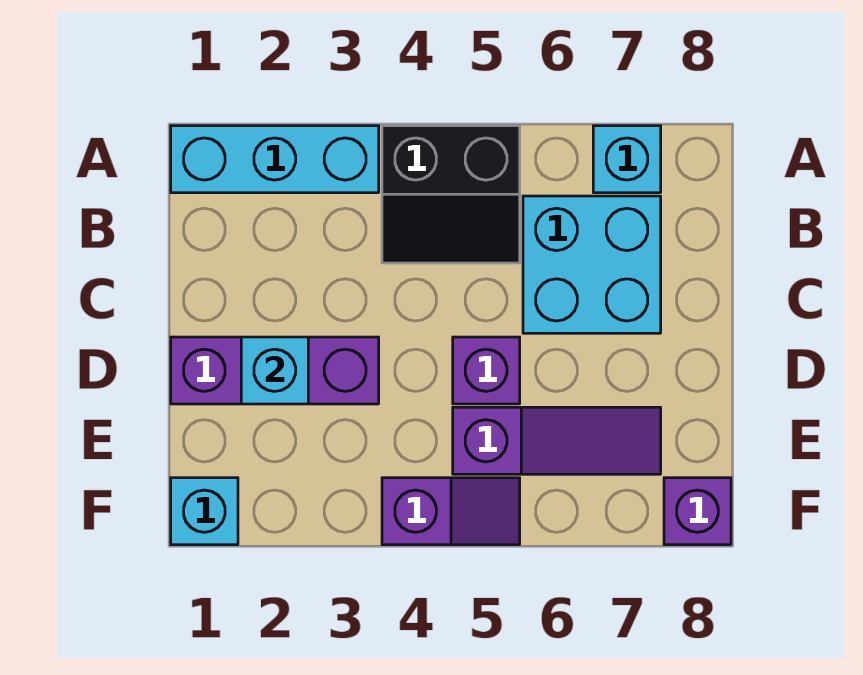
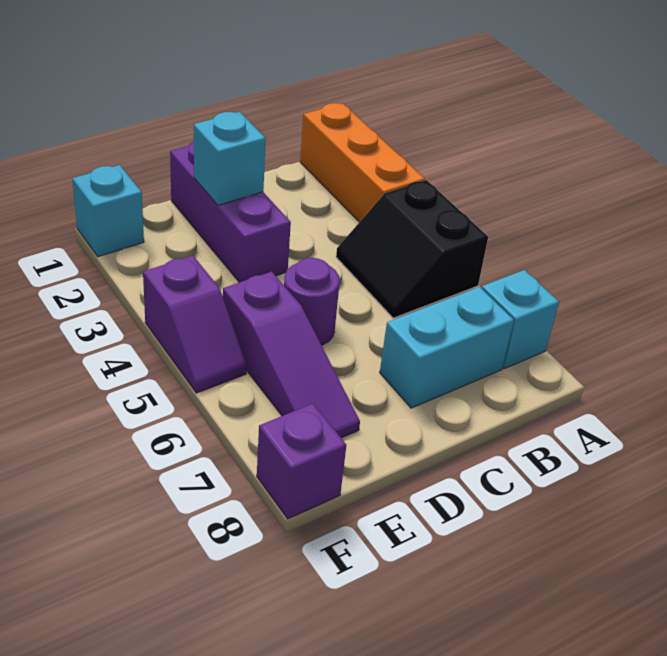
cyan brick A1:A3 level 1 -> orange brick A1:A3 level 1
cyan brick B6:C7 level 1 -> cyan brick B7:C7 level 1
purple brick D5 level 1 -> purple round brick D5 level 1

